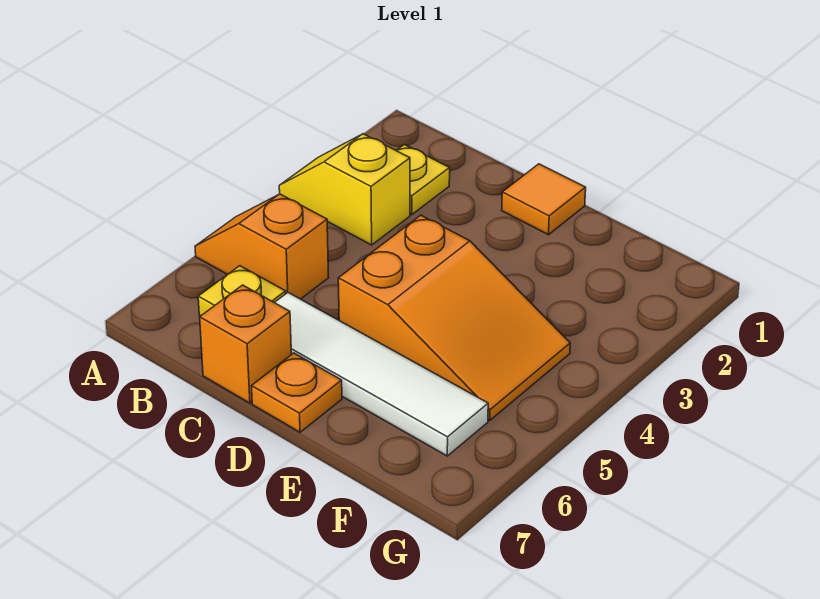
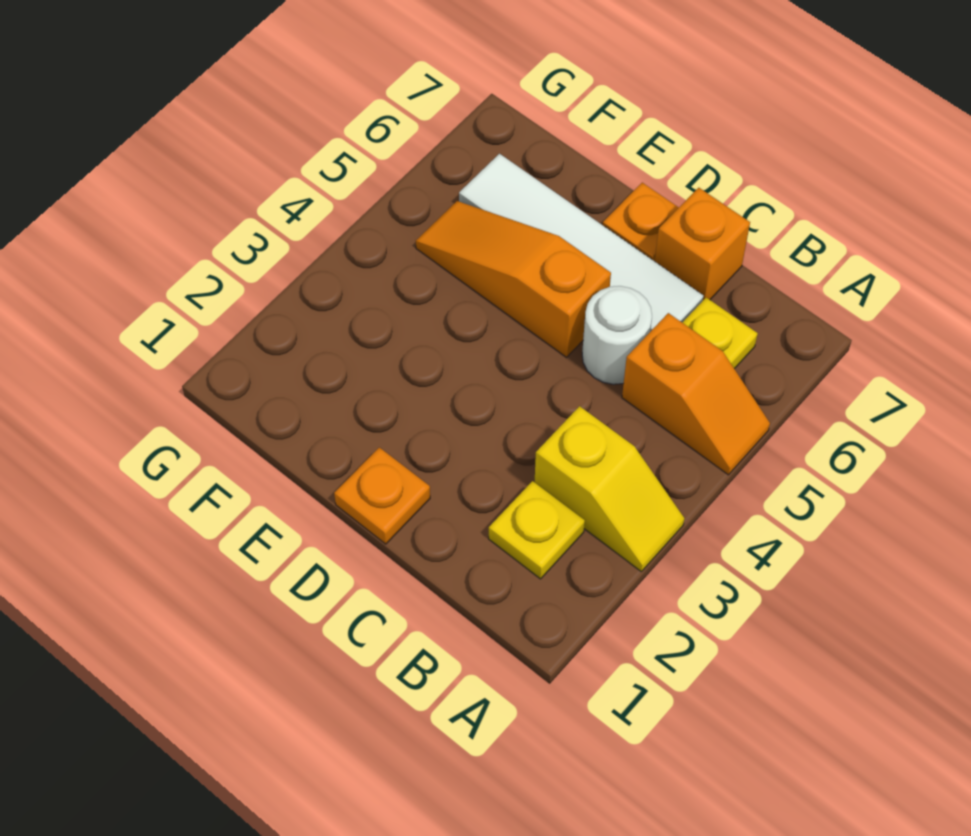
none -> white round brick C5 level 1
orange tile D1 level 1 -> orange plate D1 level 1
orange slope D4:F5 level 1 top D -> orange slope D5:F5 level 1 top D

